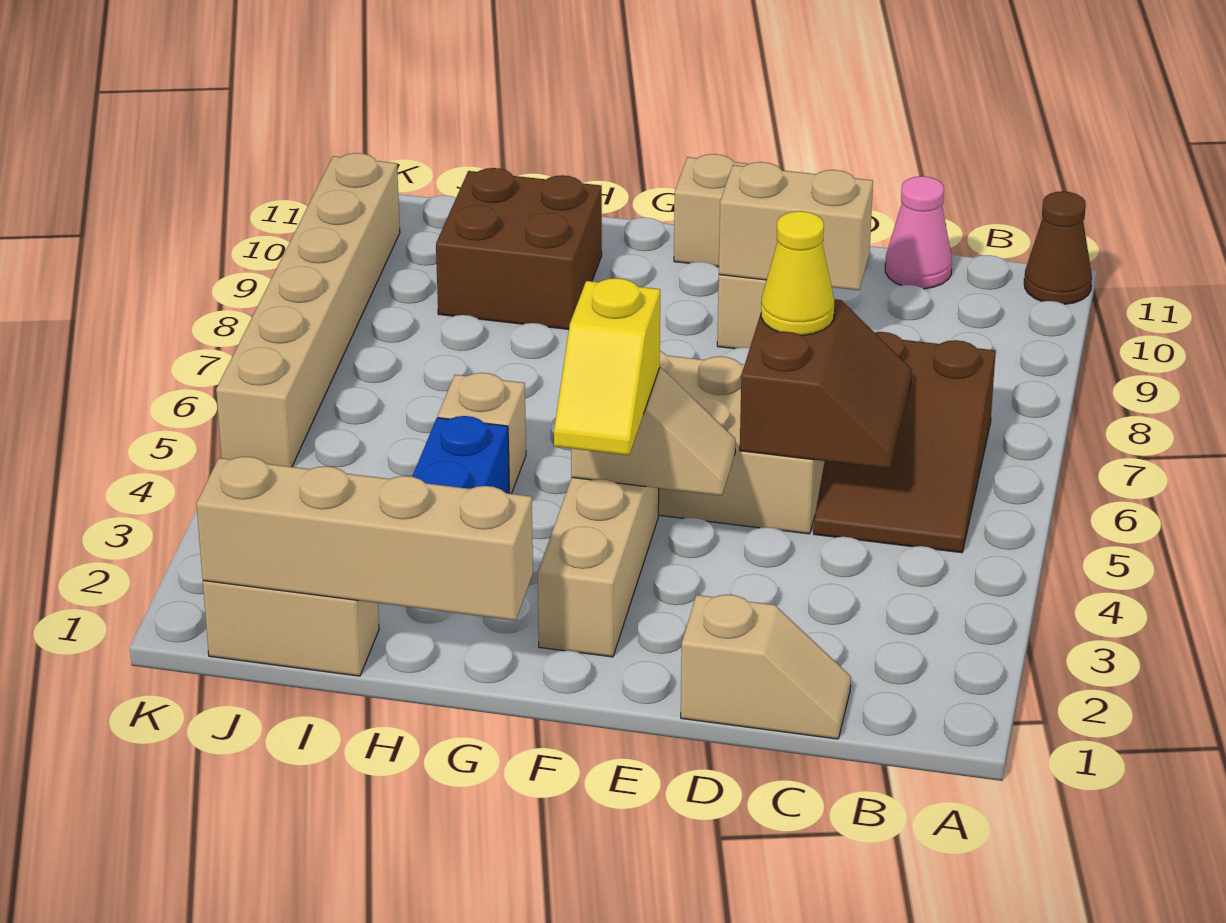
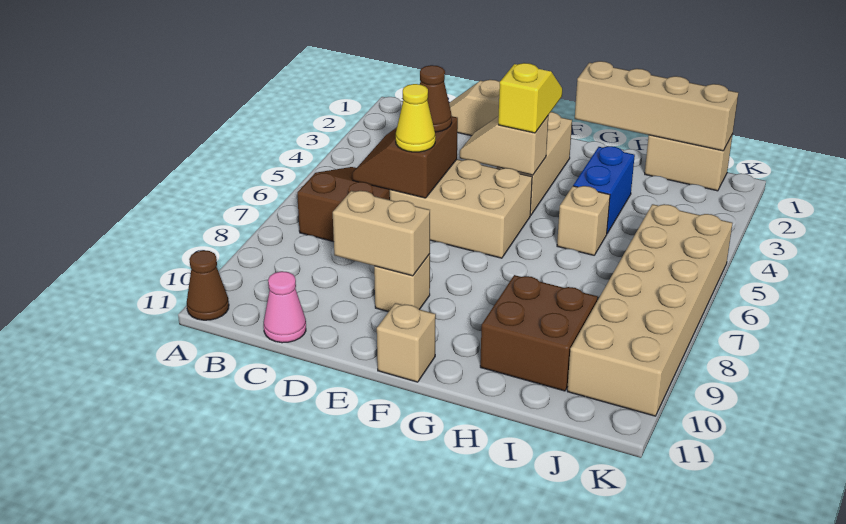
none -> brown cone D5 level 3
tan brick K5:K10 level 1 -> tan brick J5:K10 level 1

